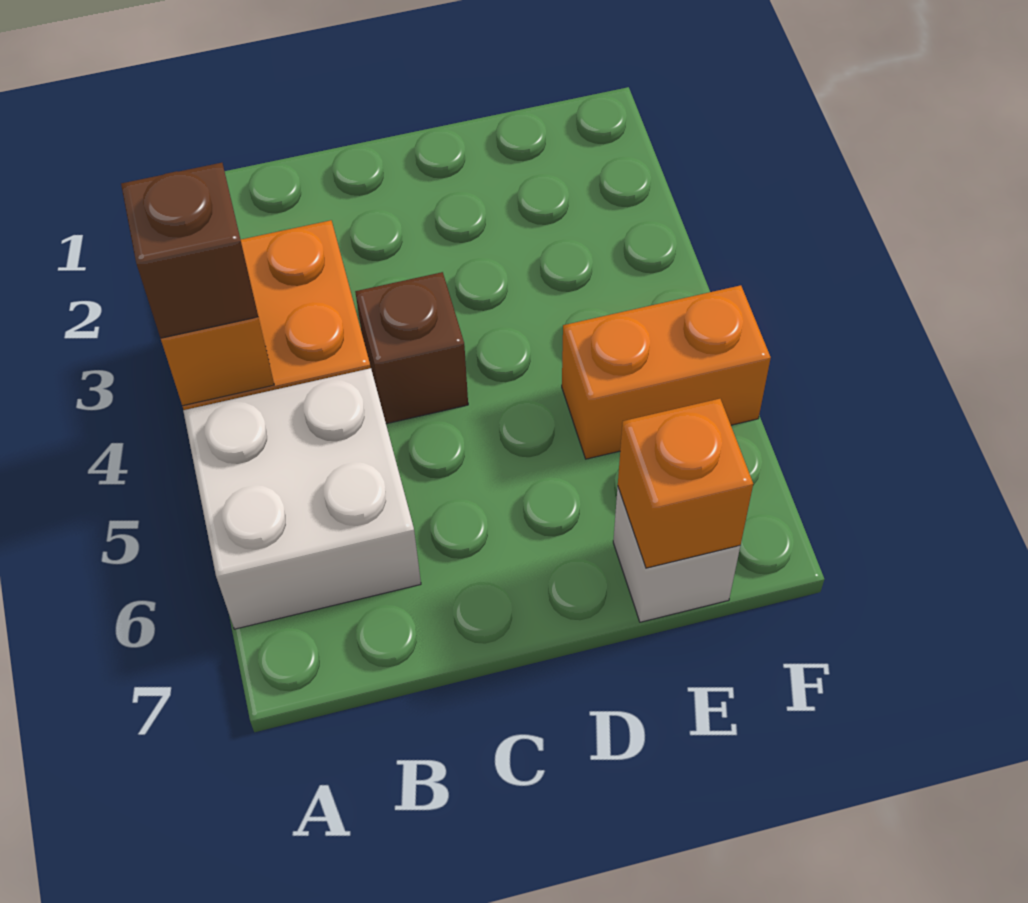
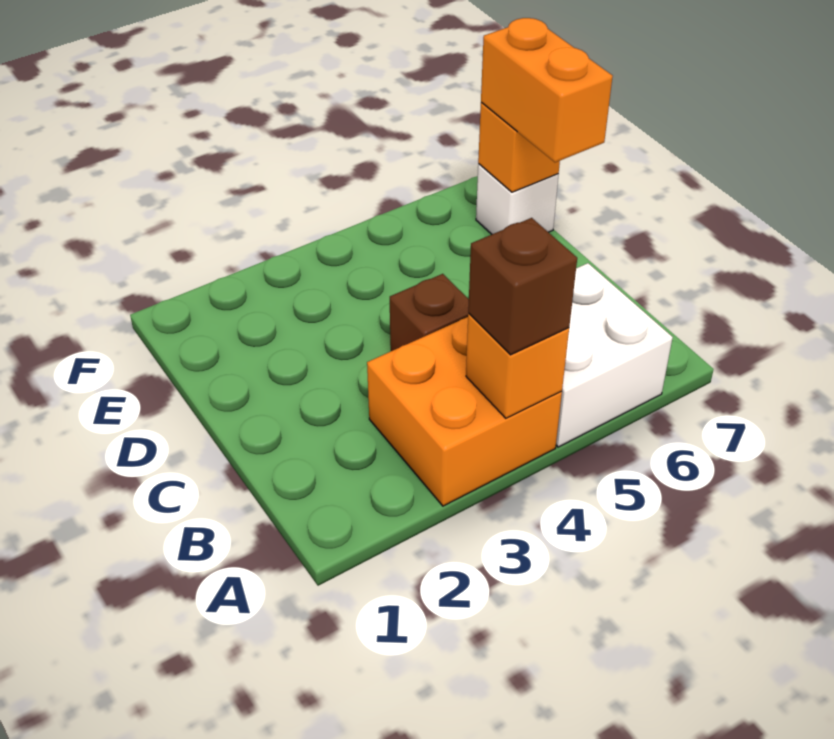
orange brick E5:F5 level 1 -> orange brick D7:E7 level 3

